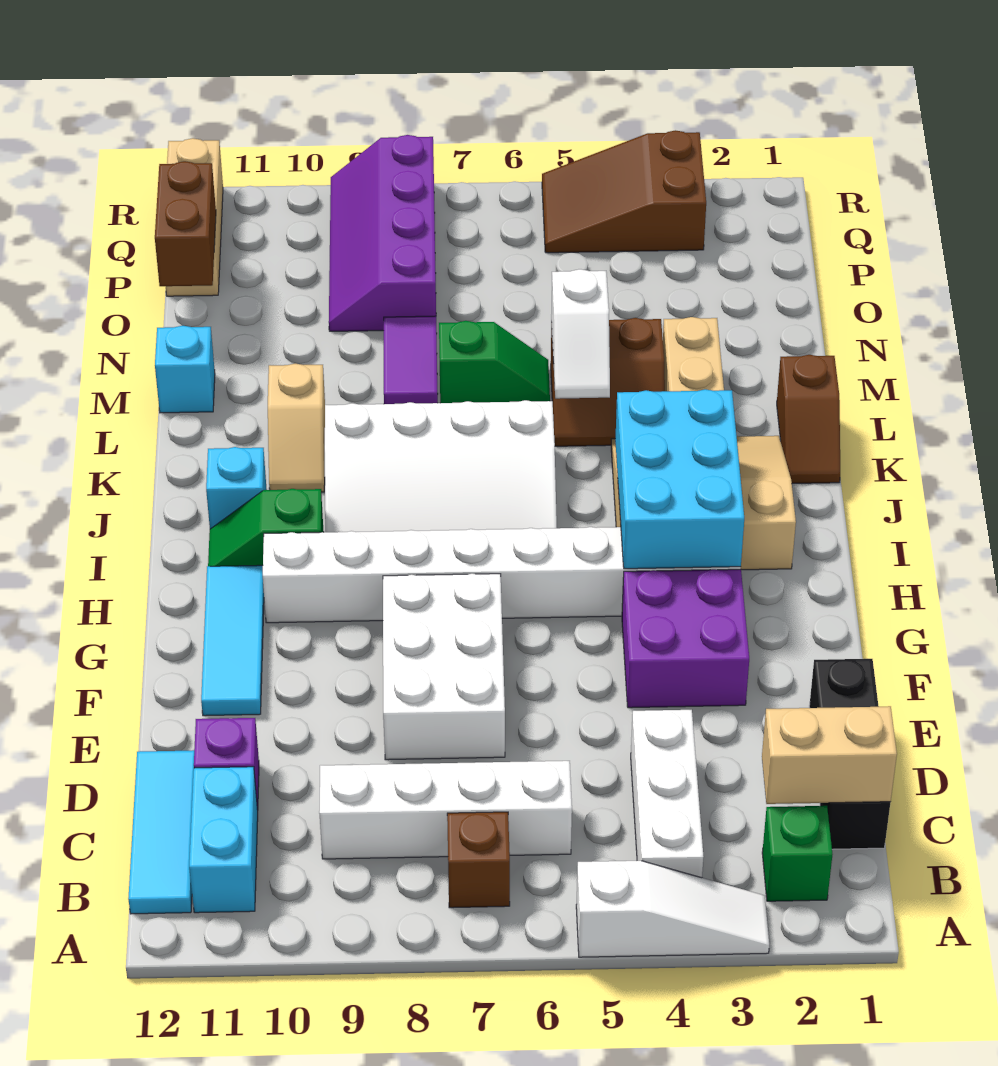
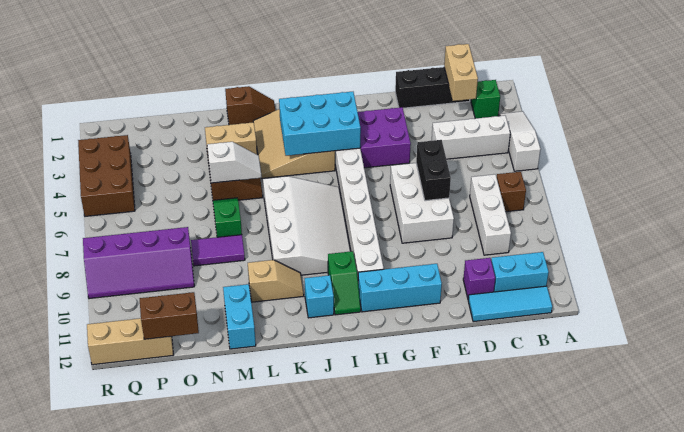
white brick C6:C9 level 1 -> white brick C7:C9 level 1
none -> black brick E6:E7 level 2
white brick E7:G8 level 1 -> white brick E6:F8 level 1
cyan tile F11:H11 level 1 -> cyan brick F11:H11 level 1
cyan brick M12 level 1 -> cyan brick M11:M12 level 1
brown slope Q3:R5 level 1 top 3 -> brown brick Q3:R5 level 1

